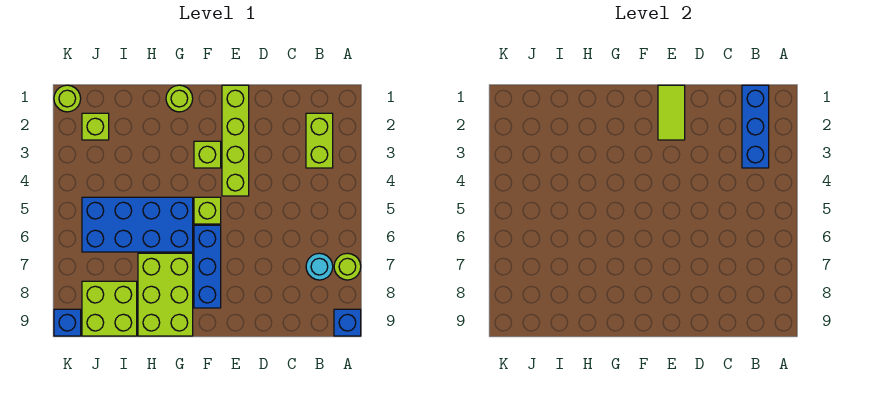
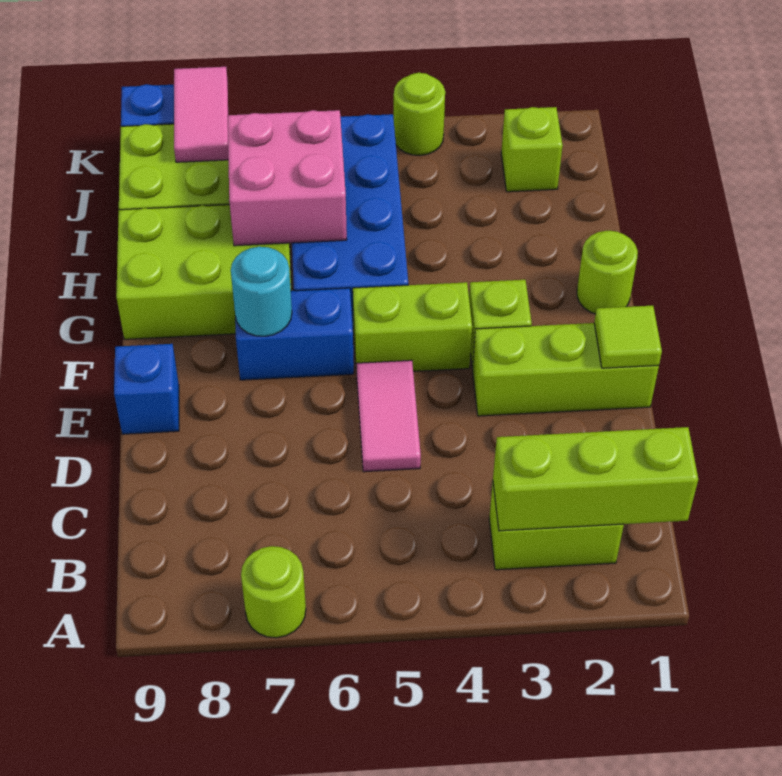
blue brick A9 level 1 -> blue brick E9 level 1
blue brick B1:B3 level 2 -> lime brick B1:B3 level 2
cyan round brick B7 level 1 -> cyan round brick F7 level 2
none -> pink tile D5:E5 level 1
lime brick E1:E4 level 1 -> lime brick E1:E3 level 1
lime tile E1:E2 level 2 -> lime tile E1 level 2
lime brick F5 level 1 -> lime brick F4:F5 level 1
blue brick F6:F8 level 1 -> blue brick F6:F7 level 1
none -> pink brick H6:I7 level 2
none -> pink tile J8:K8 level 2
lime round brick K1 level 1 -> lime round brick K4 level 1

